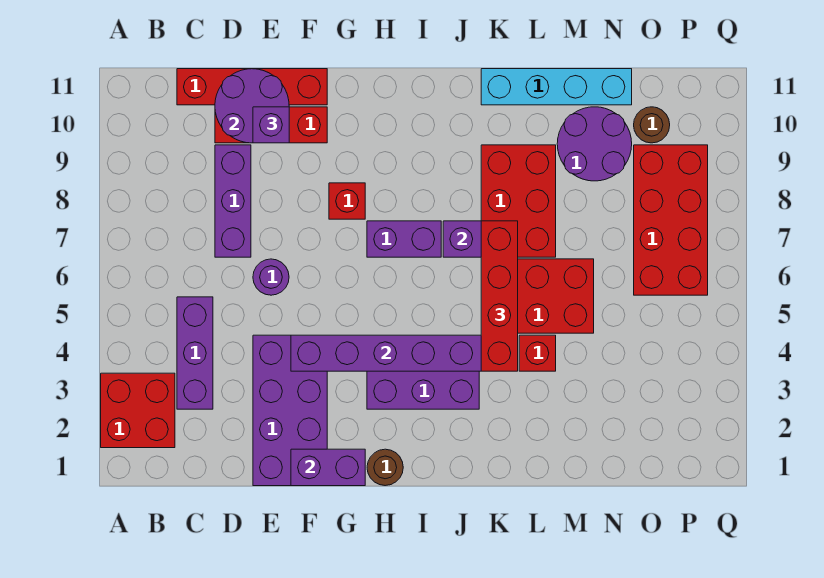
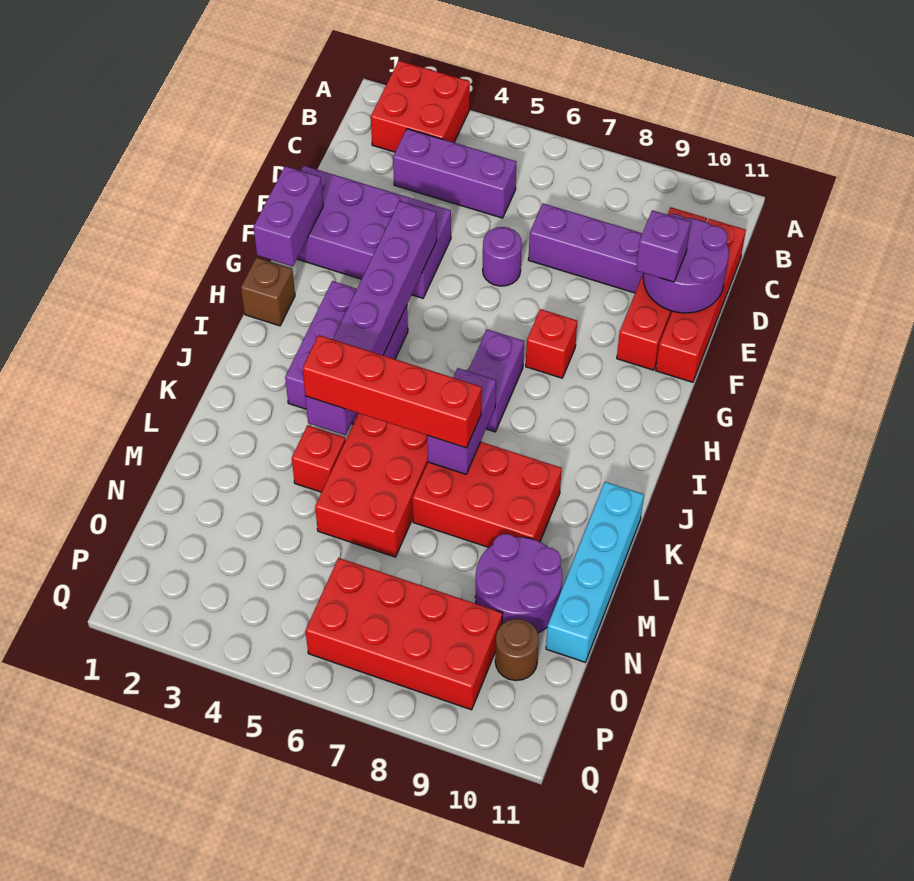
red brick D10:F10 level 1 -> red brick C10:F10 level 1
brown round brick H1 level 1 -> brown brick H1 level 1

